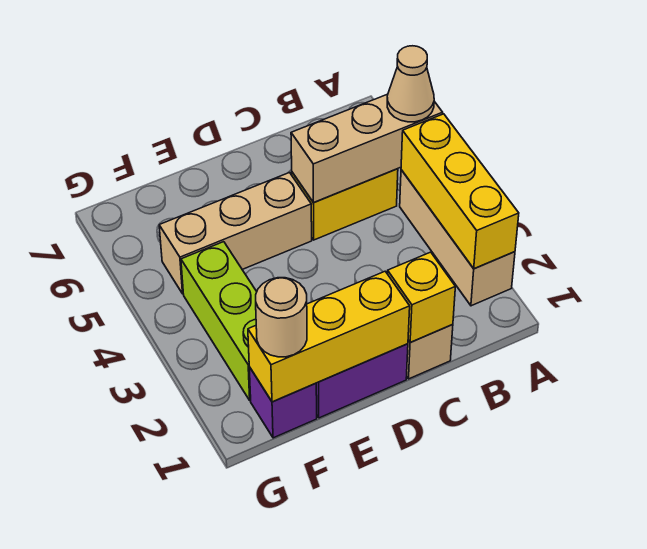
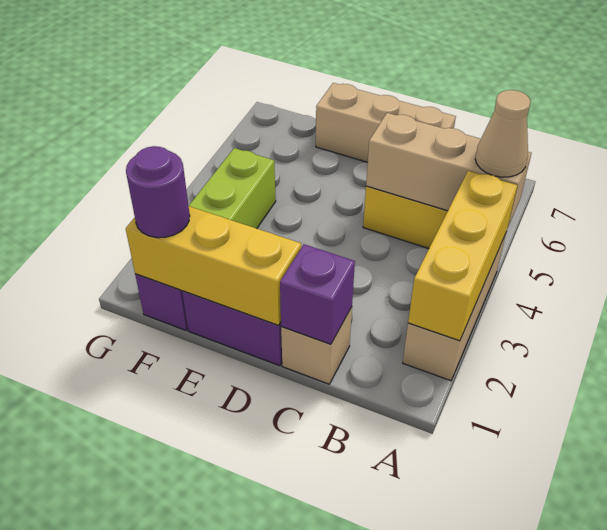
yellow brick C1 level 2 -> purple brick C1 level 2
tan brick D5:F5 level 1 -> tan brick C7:E7 level 1
tan round brick F1 level 3 -> purple round brick F1 level 3

